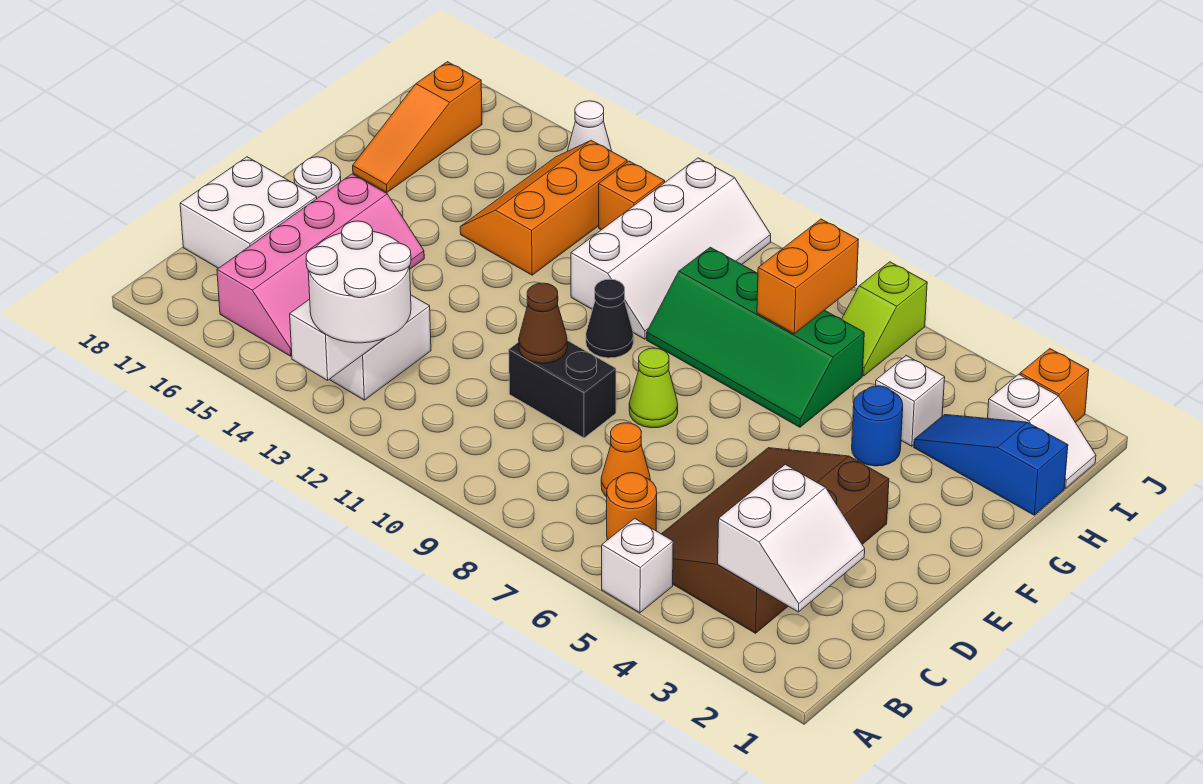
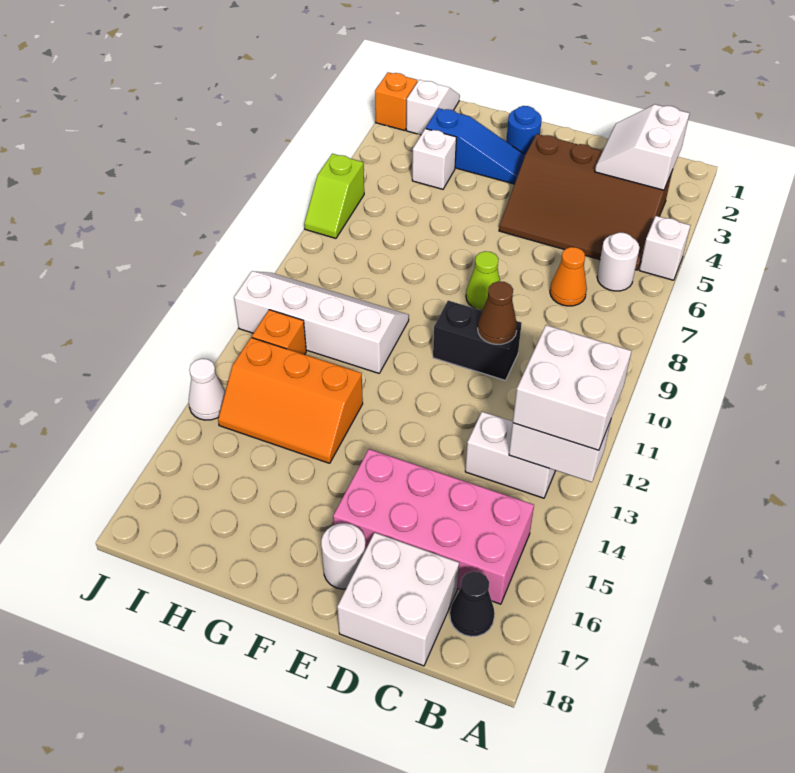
white round brick A12:B13 level 3 -> white brick A12:B13 level 3
white slope B2:C3 level 2 top 3 -> white slope B2:C3 level 2 top B
orange round brick B6 level 1 -> white round brick B6 level 1
pink slope B15:E16 level 1 top 16 -> pink brick B15:E16 level 1
black brick D9:D10 level 1 -> black brick D10:E10 level 1
black cone F10 level 1 -> black cone B17 level 1
blue round brick G4 level 1 -> blue round brick F2 level 1
green slope G6:H9 level 1 top H -> none
orange slope G17:I17 level 1 top I -> none
blue slope H1:H3 level 1 top 1 -> blue slope F3:H3 level 1 top H
orange brick H7:I7 level 2 -> none
lime slope I6:J6 level 1 top J -> lime slope J6:J7 level 1 top 6

